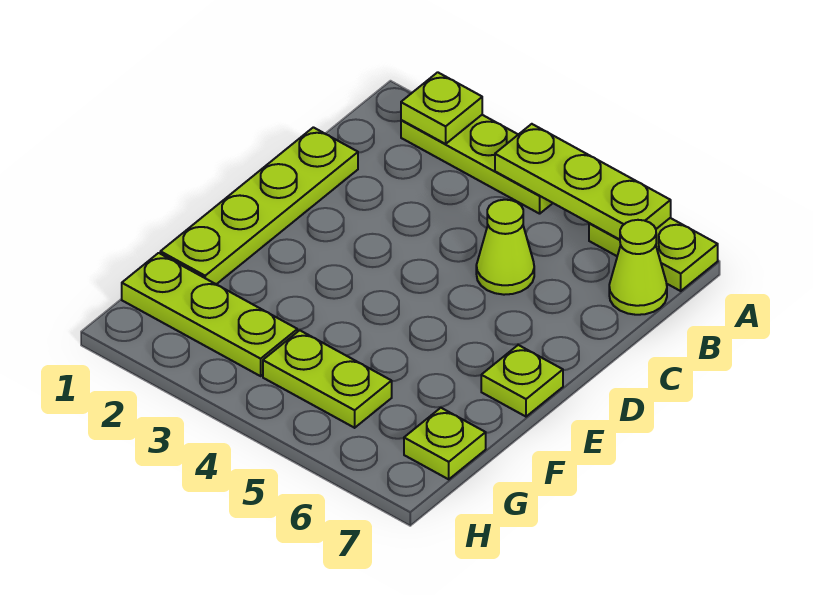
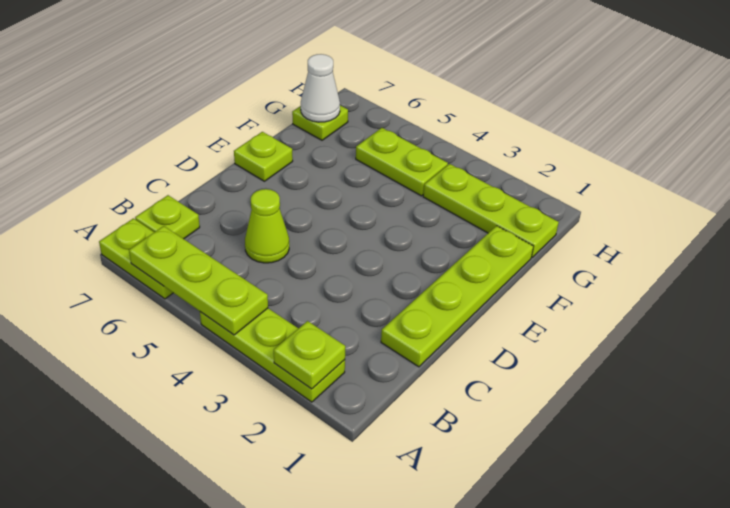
lime cone B7 level 1 -> lime plate B7 level 1
none -> white cone G7 level 2

